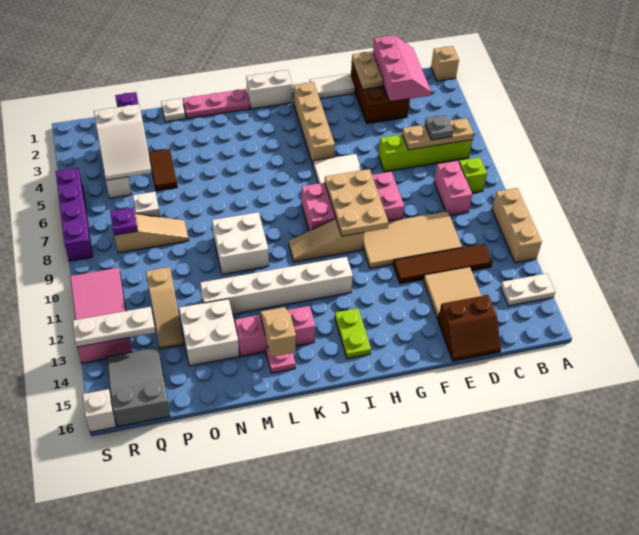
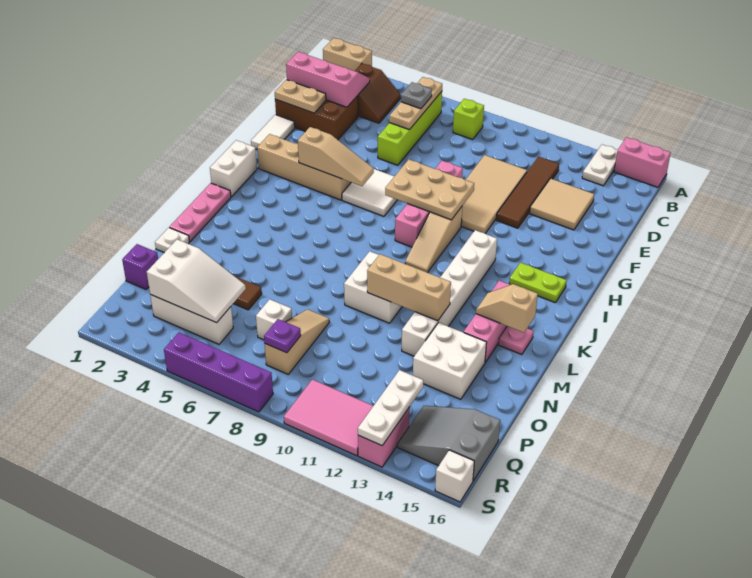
tan brick A1 level 1 -> tan brick A1:A2 level 1
tan brick A10:A12 level 1 -> tan brick M10:M12 level 2
pink brick C8:C9 level 1 -> pink brick A15:A16 level 1
brown slope D15:E16 level 1 top 15 -> brown slope B3:C4 level 1 top 3
pink brick F8:I9 level 1 -> pink brick F9:I9 level 1
tan slope P11:P13 level 1 top 11 -> tan slope H4:H6 level 2 top 4

